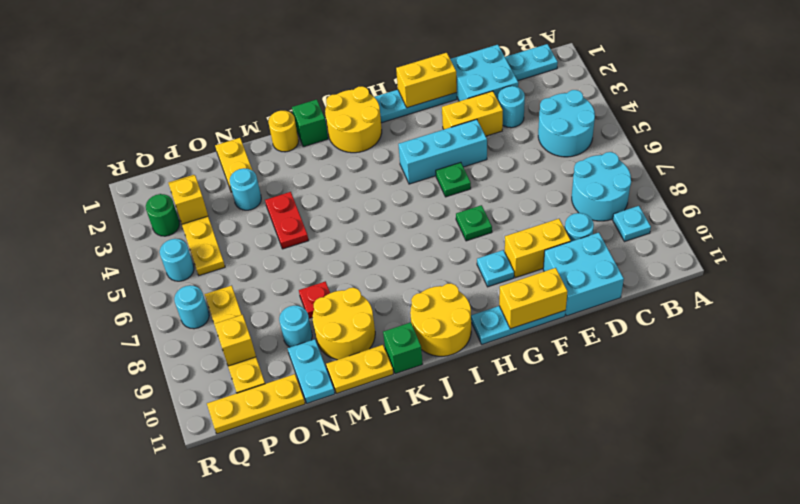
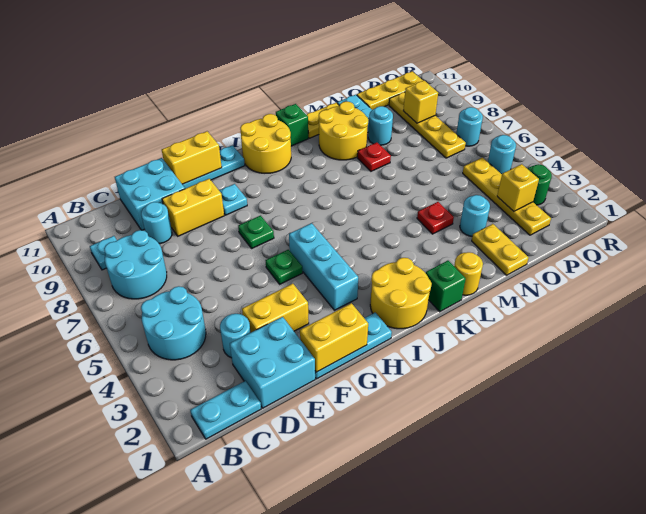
cyan brick F4:H4 level 1 -> cyan brick H3:H5 level 1
red plate M4:M5 level 1 -> red plate M4 level 1

